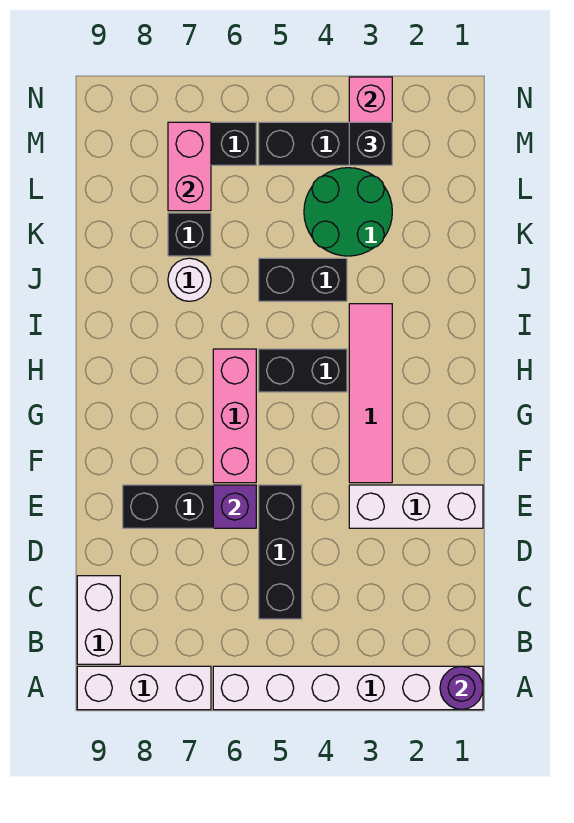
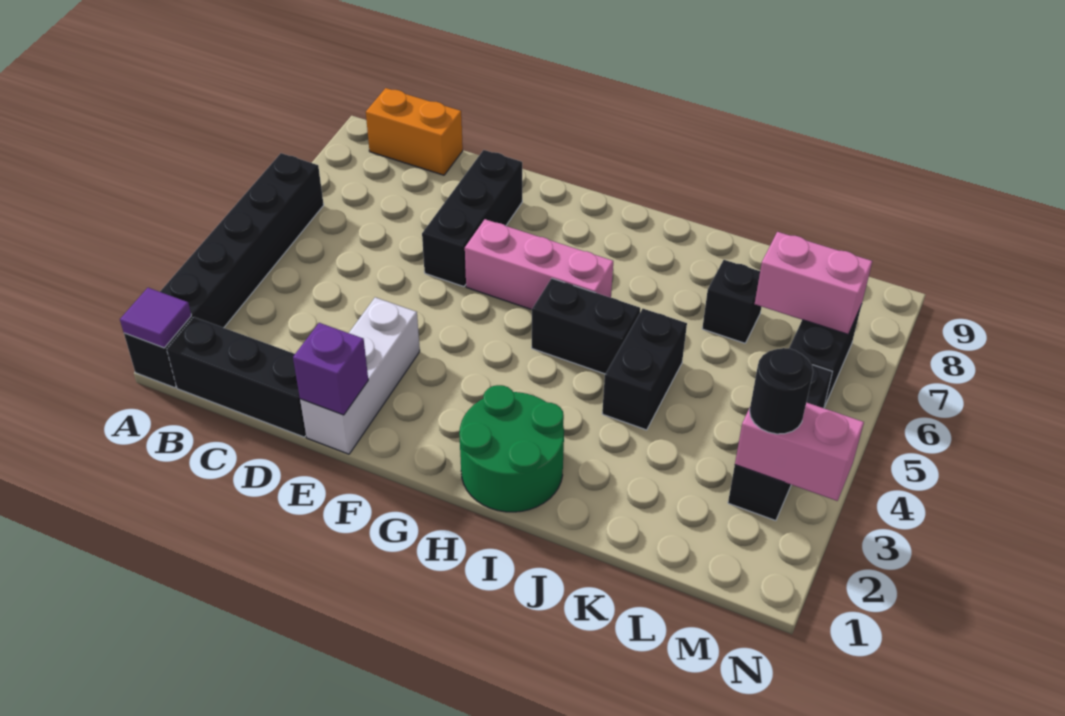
white brick A1:A6 level 1 -> black brick A1:A6 level 1
purple round brick A1 level 2 -> purple tile A1 level 2
white brick A7:A9 level 1 -> none
white brick B9:C9 level 1 -> orange brick B9:C9 level 1
black brick C5:E5 level 1 -> black brick B1:D1 level 1
purple brick E6 level 2 -> purple brick E1 level 2
pink tile F3:I3 level 1 -> none
black brick H4:H5 level 1 -> black brick H5:I5 level 1
white round brick J7 level 1 -> none
green round brick K3:L4 level 1 -> green round brick H1:I2 level 1
black brick M3 level 3 -> black round brick M3 level 3

